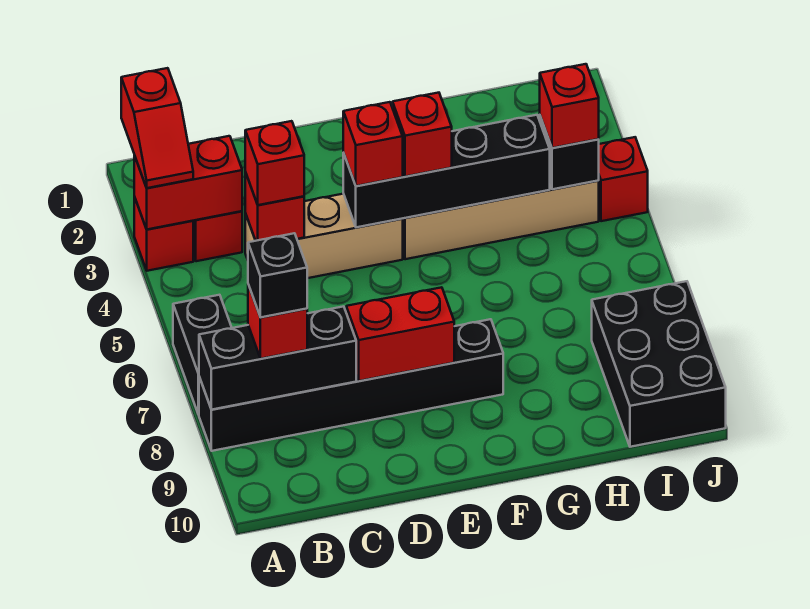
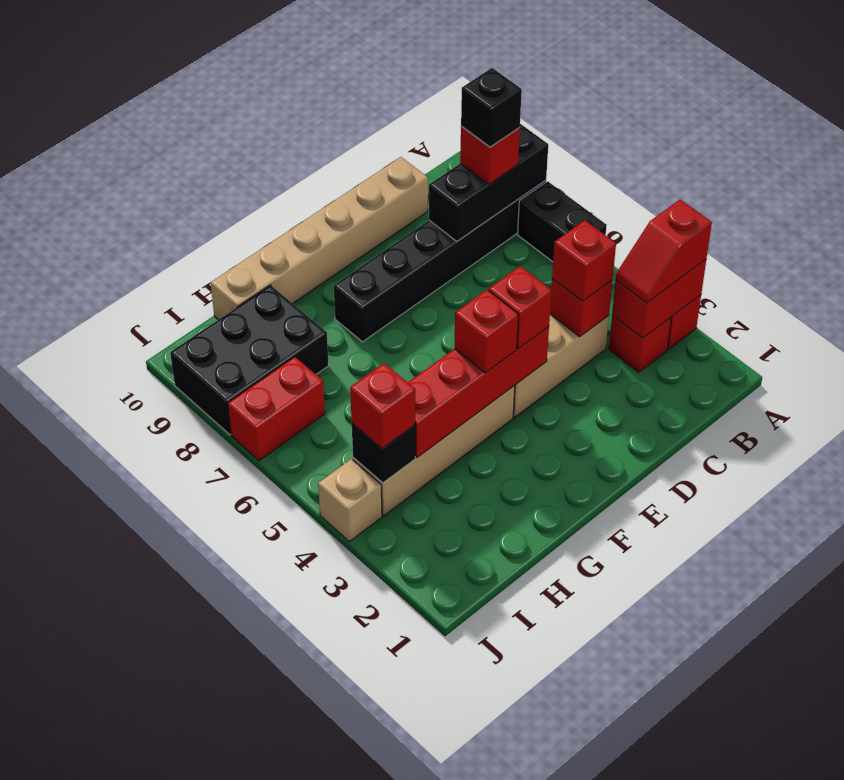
red slope A2:A3 level 3 top 2 -> red slope A3:B3 level 3 top A
none -> tan brick C10:H10 level 1
red brick D8:E8 level 2 -> red brick I7:J7 level 1
black brick E4:H4 level 2 -> red brick E4:H4 level 2
black brick I8:J10 level 1 -> black brick H8:J9 level 1
red brick J4 level 1 -> tan brick J4 level 1

